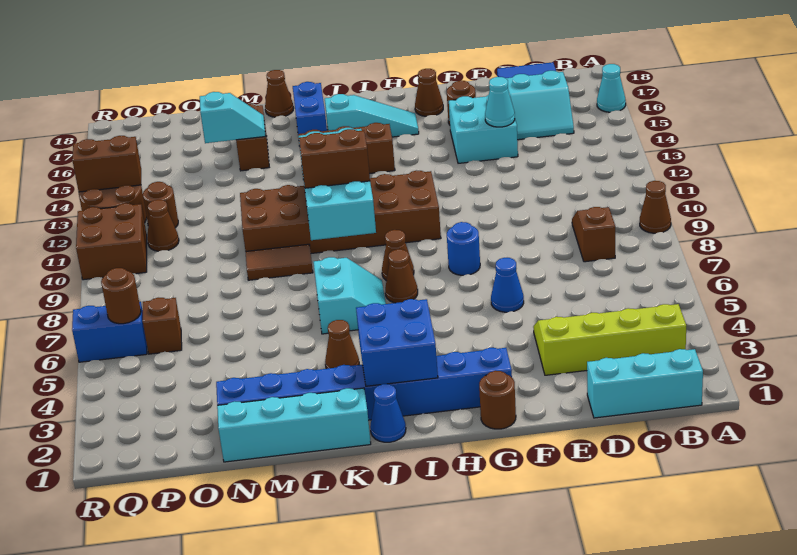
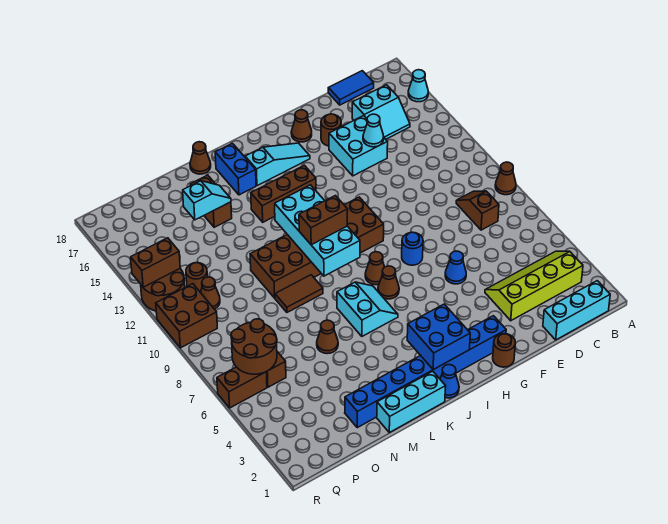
cyan brick K1:N1 level 1 -> cyan brick K1:M1 level 1
brown cone K4 level 1 -> brown cone M6 level 1
blue brick Q6:R6 level 1 -> brown brick Q6:R6 level 1
brown round brick Q6 level 2 -> brown round brick P6:Q7 level 2

